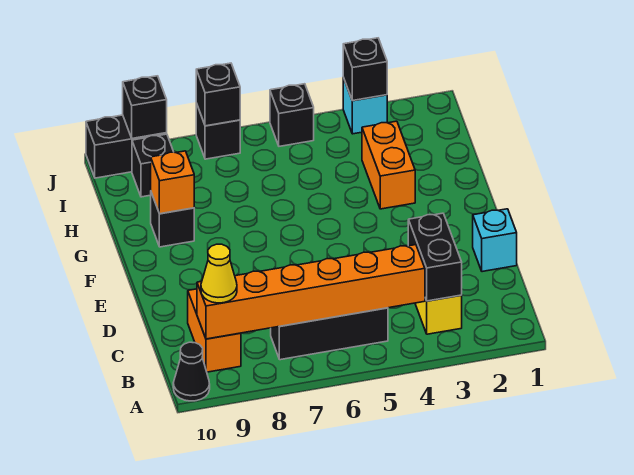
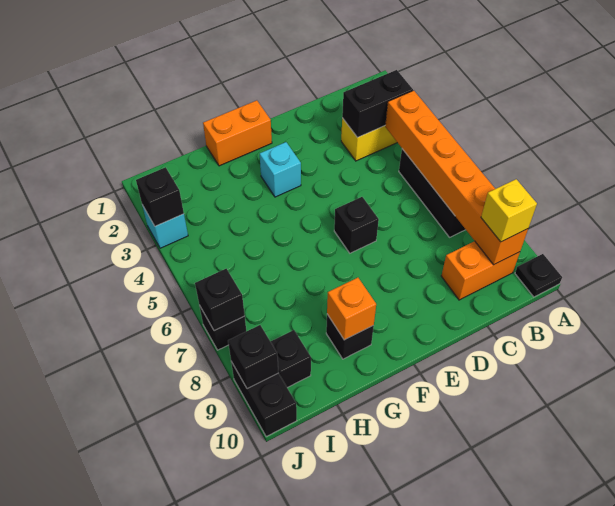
black cone A10 level 1 -> black plate A10 level 1
yellow cone B9 level 3 -> yellow brick B9 level 3
cyan brick D1 level 1 -> cyan brick F3 level 1
orange brick G3:H3 level 1 -> orange brick F1:G1 level 1
black brick J5 level 1 -> black brick E6 level 1

